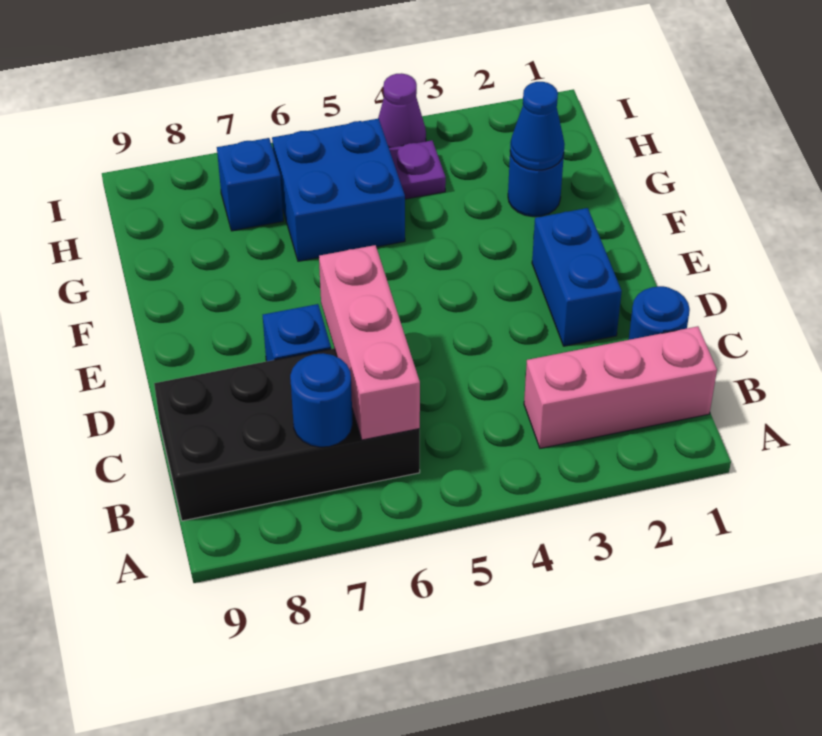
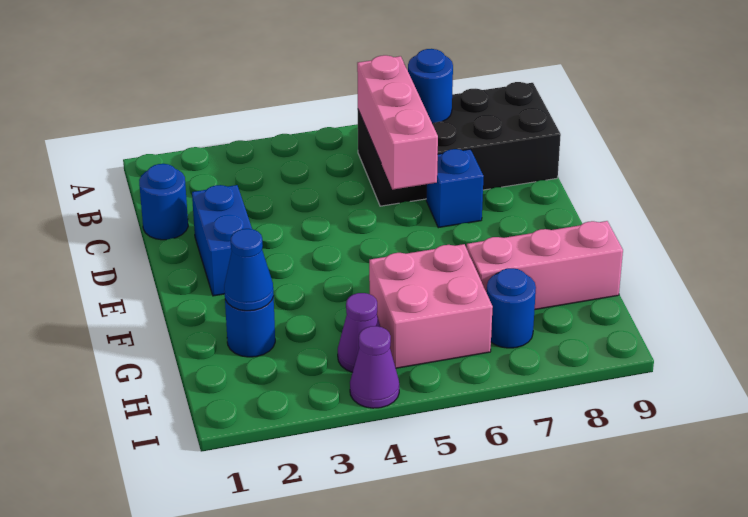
pink brick B1:B3 level 1 -> pink brick G7:G9 level 1
blue brick G5:H6 level 1 -> pink brick G5:H6 level 1
purple plate H4 level 1 -> purple cone H4 level 1
blue brick H7 level 1 -> blue round brick H7 level 1

